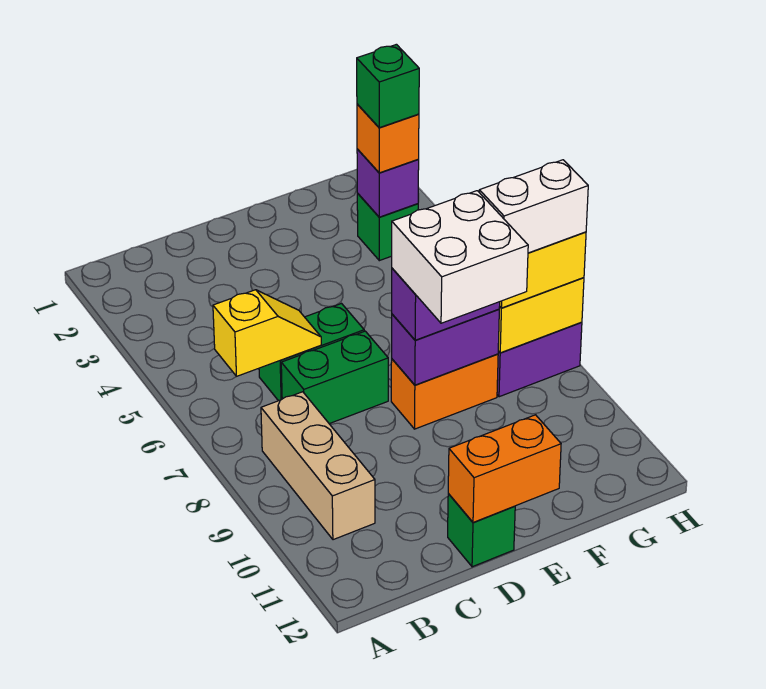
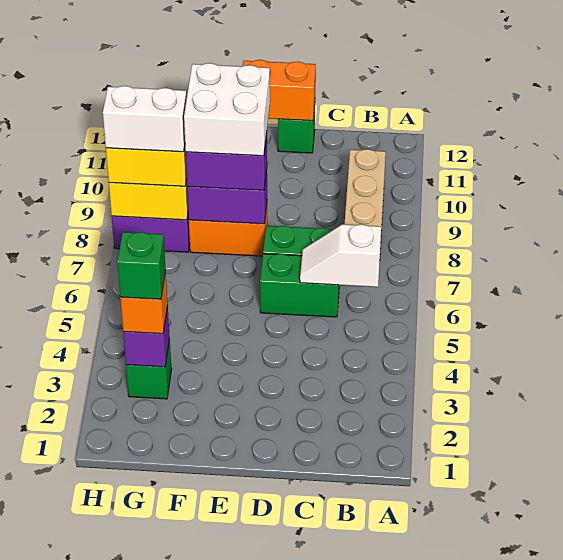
yellow slope B6:C6 level 2 top B -> white slope B6:C6 level 2 top B

